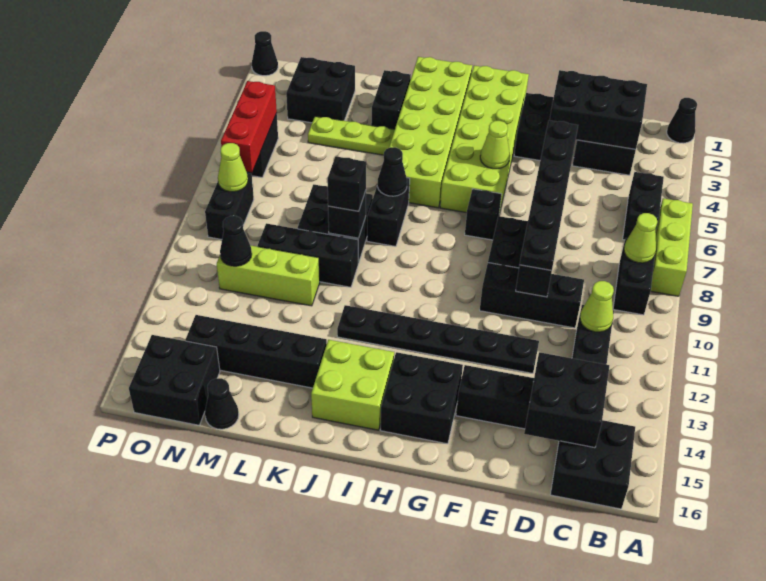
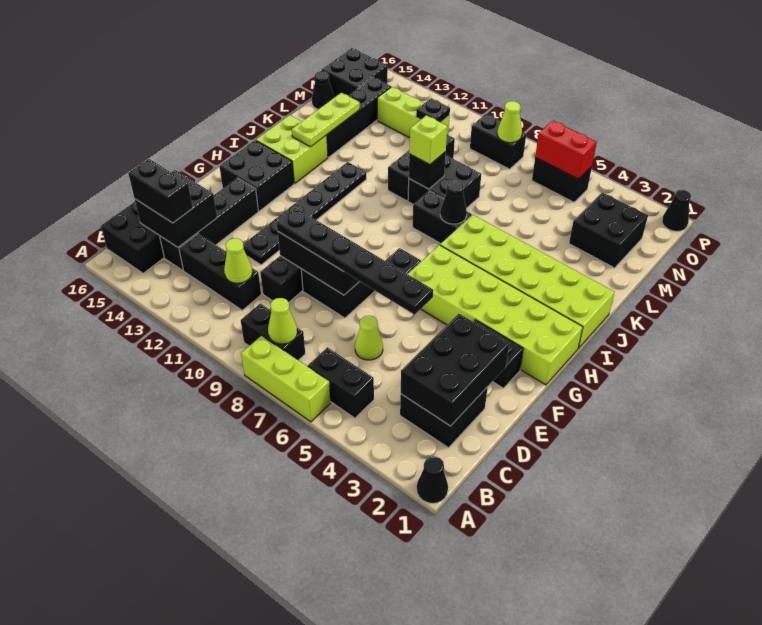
lime cone G5 level 2 -> lime cone D6 level 1
black brick K2:K3 level 1 -> black brick C14:C15 level 3
lime plate K4:M4 level 1 -> lime plate J14:L14 level 2
black brick K9 level 3 -> lime brick K9 level 3
lime brick L11:N11 level 1 -> lime brick N11:N13 level 1
black cone N11 level 2 -> black plate N11 level 2
red brick O5:O7 level 2 -> red brick O5:O6 level 2

